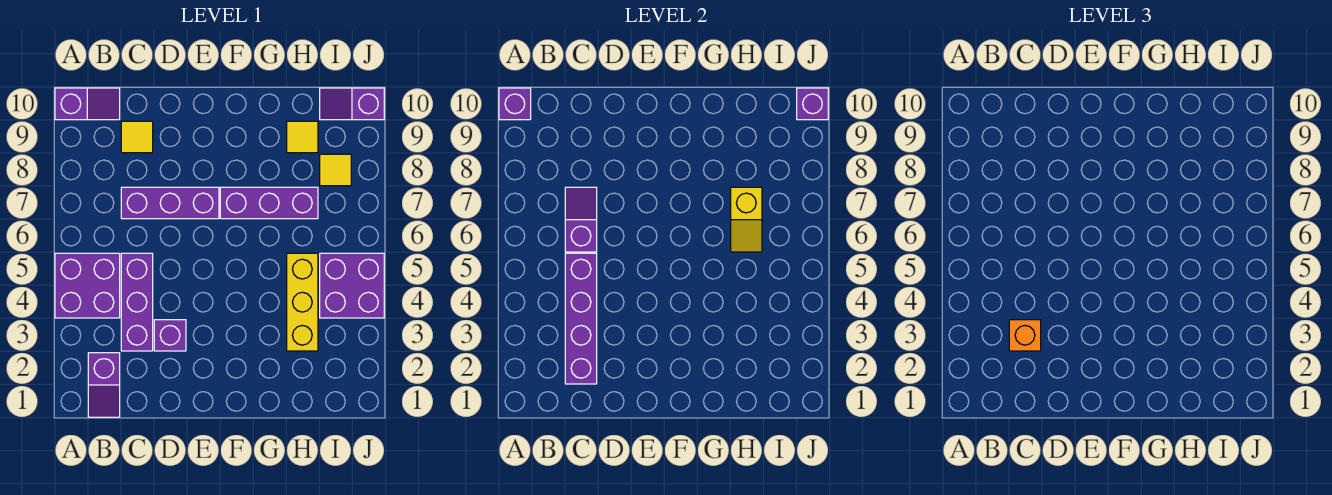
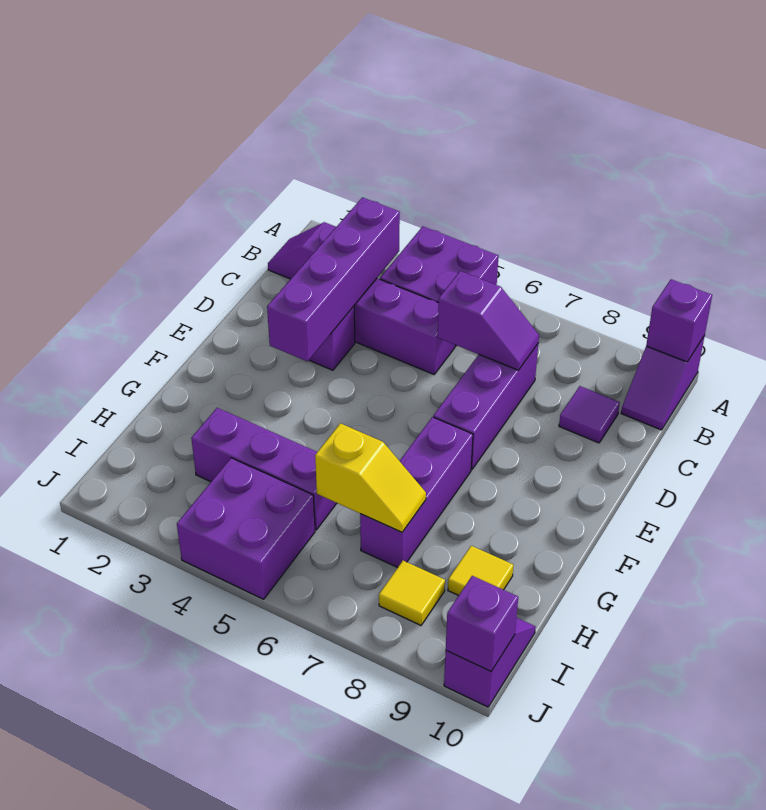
purple brick C2:C5 level 2 -> purple brick B3:E3 level 2
orange brick C3 level 3 -> none
yellow tile C9 level 1 -> purple tile C9 level 1
yellow brick H3:H5 level 1 -> purple brick H3:H5 level 1
yellow slope H6:H7 level 2 top 7 -> yellow slope H6:H7 level 2 top 6

